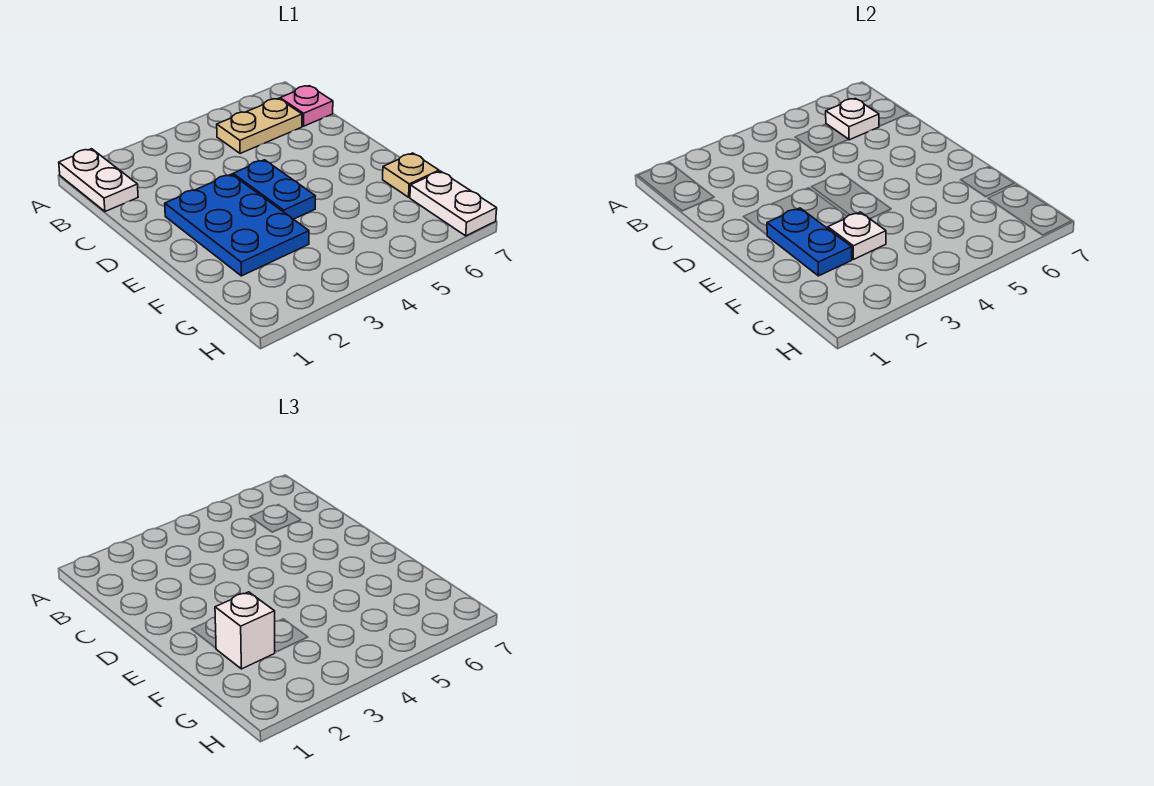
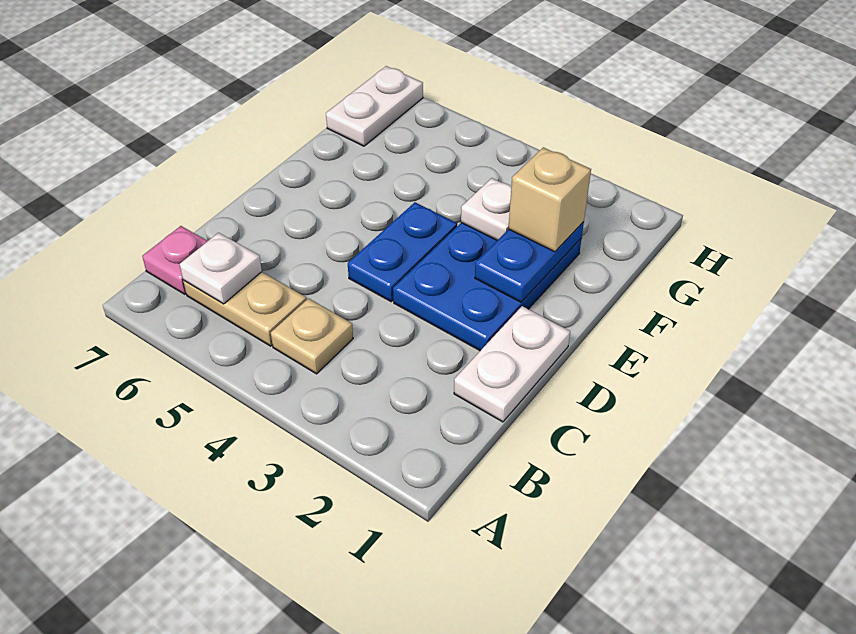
white plate A1:B1 level 1 -> white plate C1:D1 level 1
white brick F2 level 3 -> tan brick F2 level 3
tan plate F7 level 1 -> tan plate B4 level 1

